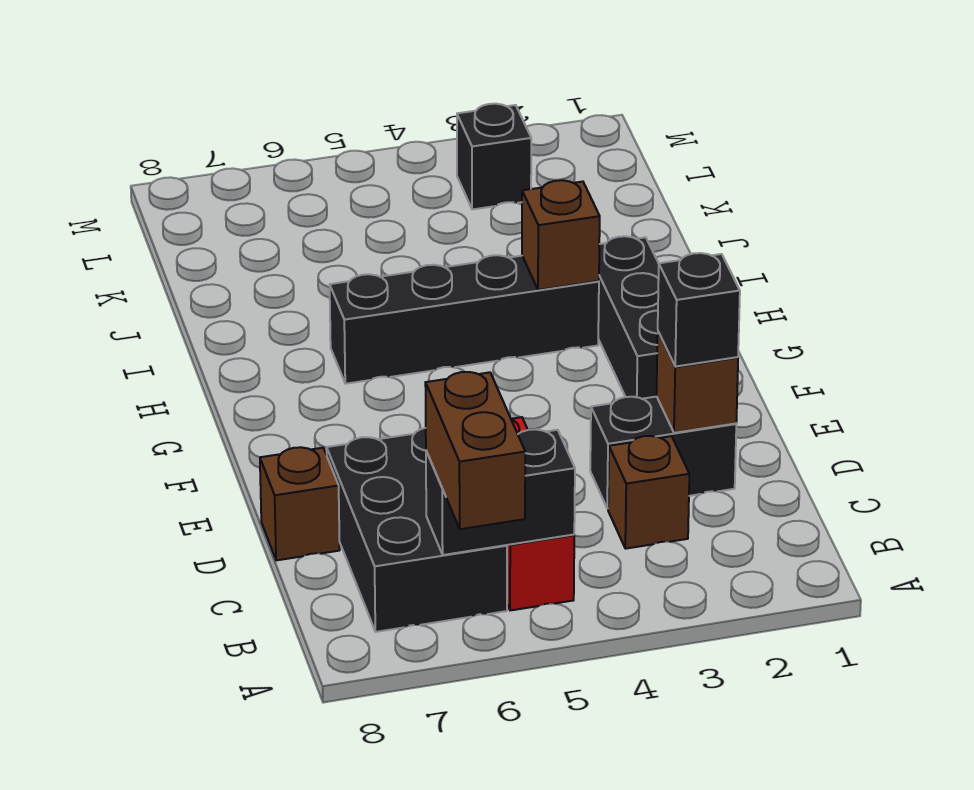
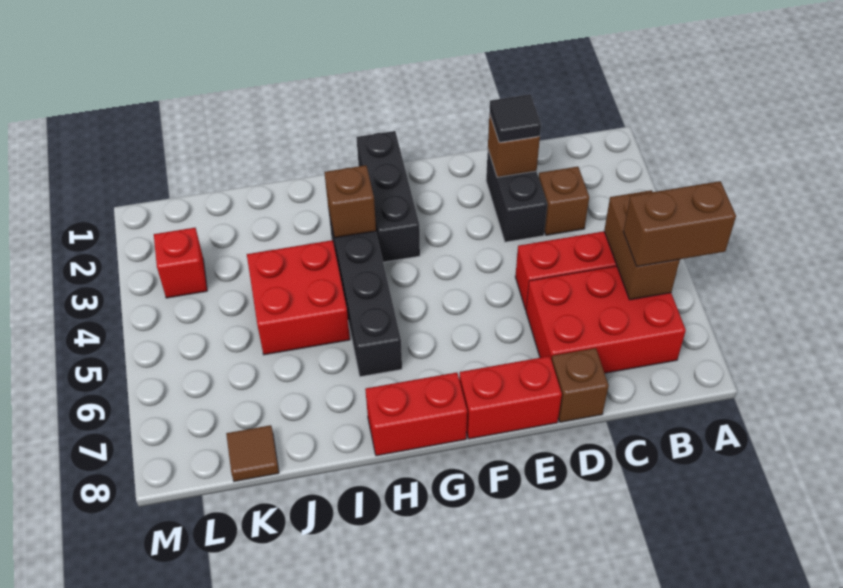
black brick B5:B6 level 2 -> brown brick B5:B6 level 2
black brick B6:D7 level 1 -> red brick B6:D7 level 1
black brick D2 level 3 -> black tile D2 level 3
none -> red brick E8:F8 level 1
black brick F2:H2 level 1 -> black brick G1:G3 level 1
none -> red brick G8:H8 level 1
none -> red brick I4:J5 level 1
none -> brown tile K8 level 1
black brick L3 level 1 -> red brick L3 level 1

